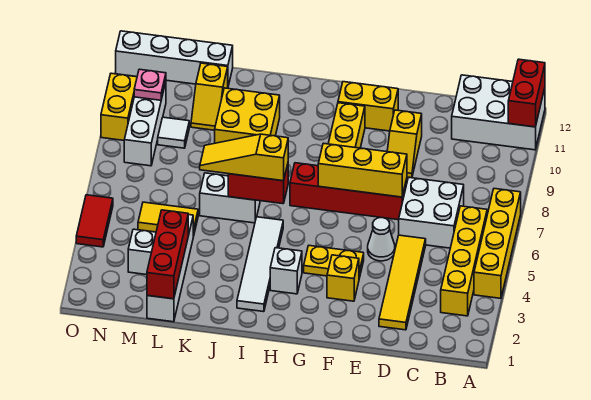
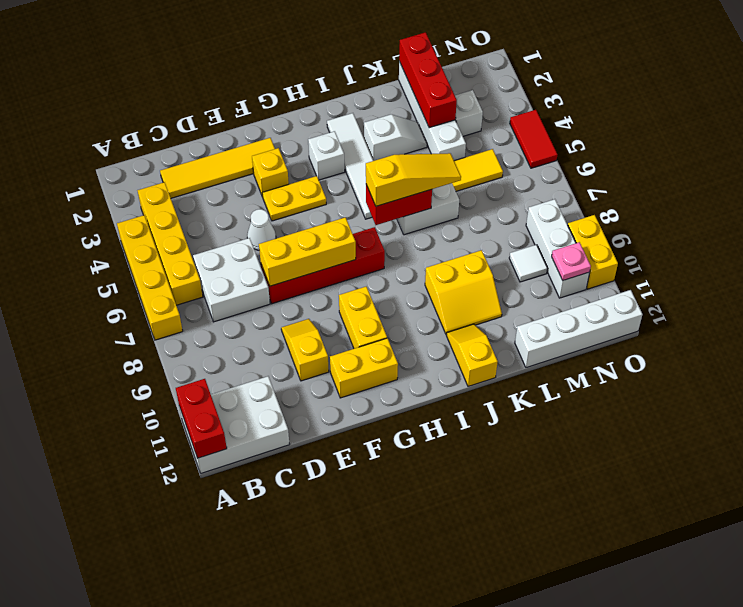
yellow tile D2:D5 level 1 -> yellow tile C2:F2 level 1
none -> white slope J3:K3 level 1 top J
yellow brick J9:K10 level 1 -> yellow slope J9:K10 level 1 top 9
yellow slope L10:L11 level 1 top 11 -> yellow slope J11:J12 level 1 top 12

